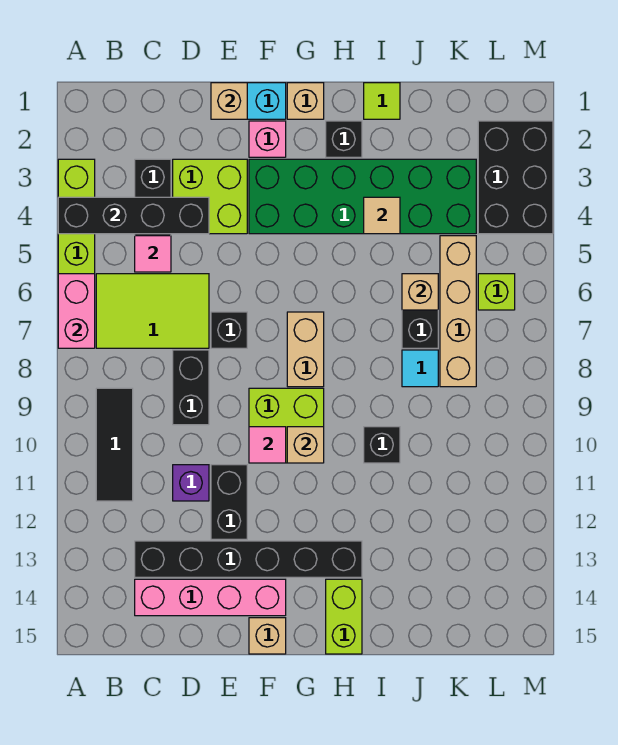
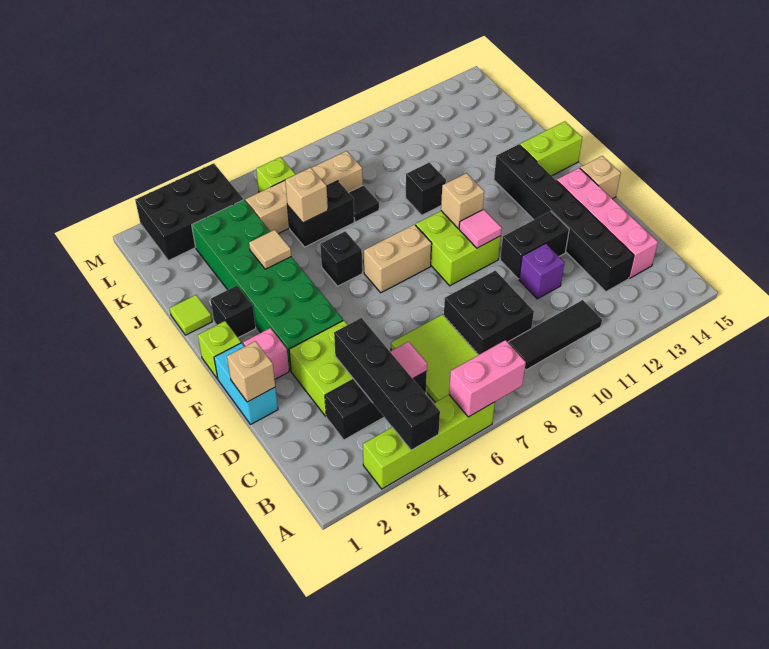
black brick D8:D9 level 1 -> black brick C8:D9 level 1
black brick E7 level 1 -> black brick H6 level 1
tan brick G1 level 1 -> lime brick G1 level 1
cyan tile J8 level 1 -> black tile J8 level 1

